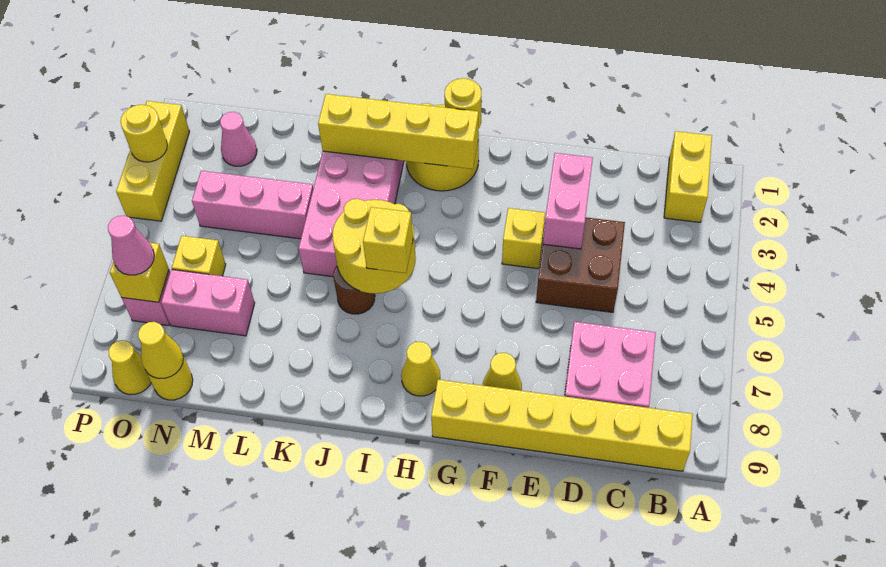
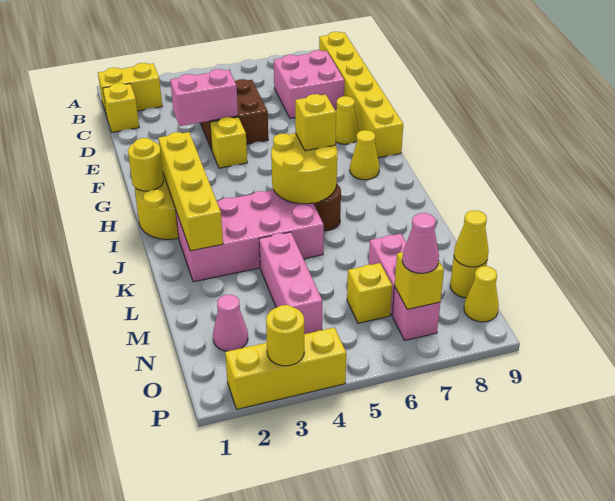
none -> yellow brick C1 level 1

